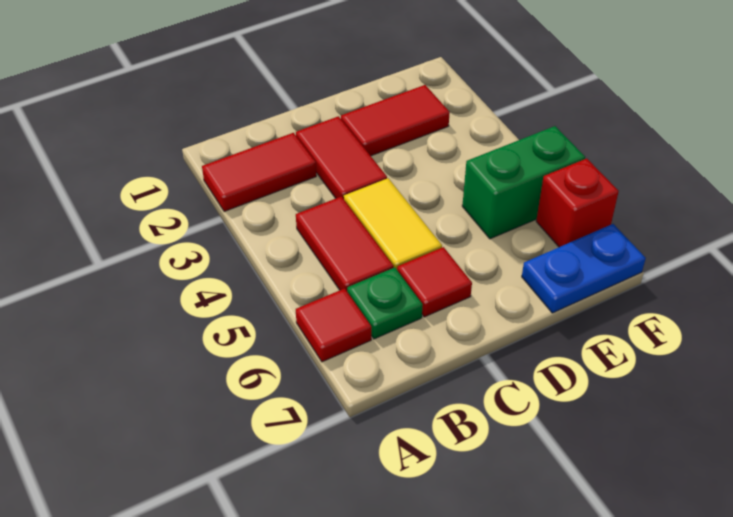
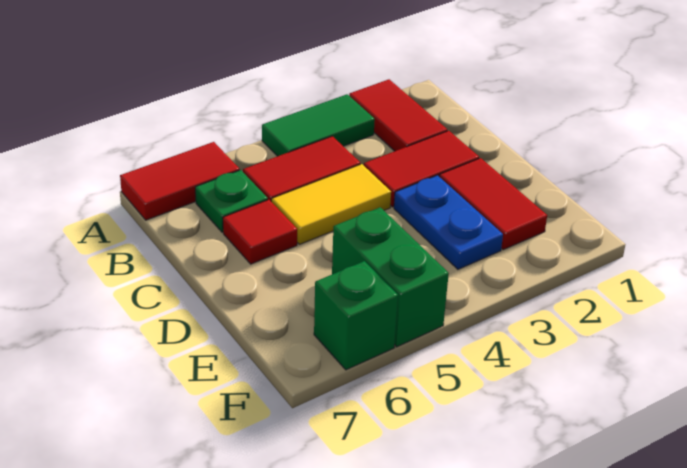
none -> green tile A3:A4 level 1
red tile A6 level 1 -> red tile A6:A7 level 1
blue plate E7:F7 level 1 -> blue plate D3:E3 level 1
red brick F6 level 1 -> green brick F6 level 1

